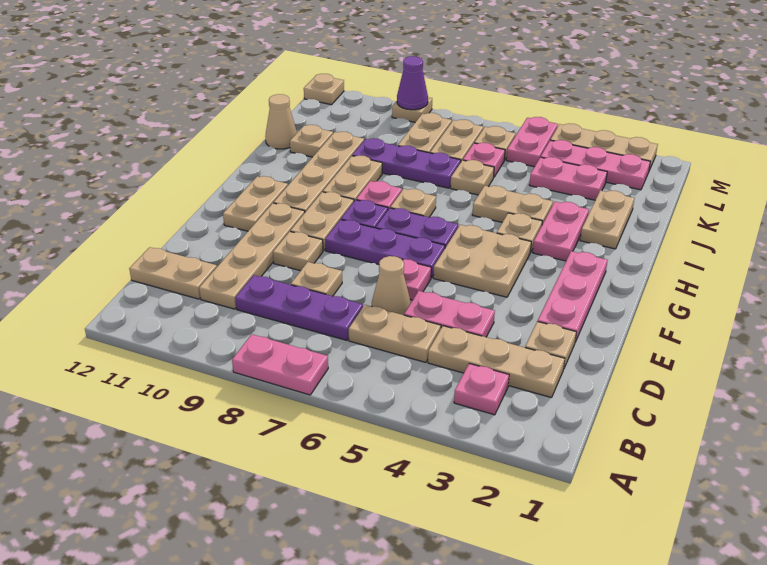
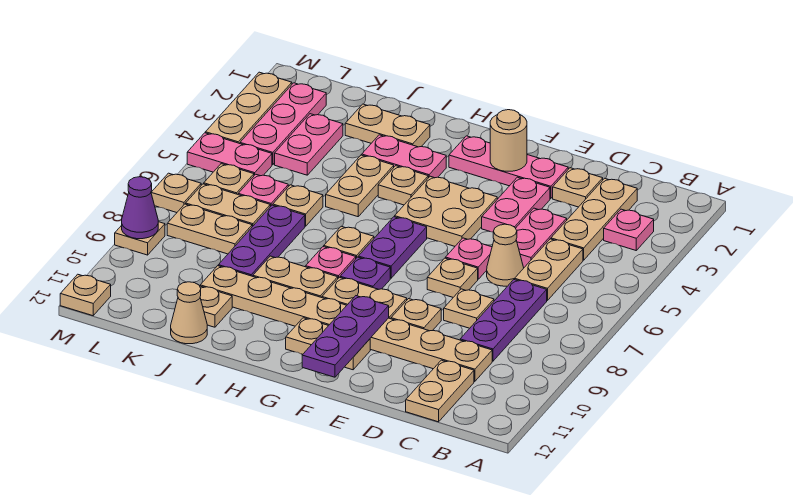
pink plate A7:A8 level 1 -> pink plate E3:E4 level 1
none -> tan plate E7 level 1
none -> tan round brick F2 level 2
purple plate F6:F8 level 1 -> purple plate F10:F12 level 2
none -> tan plate M7 level 1

